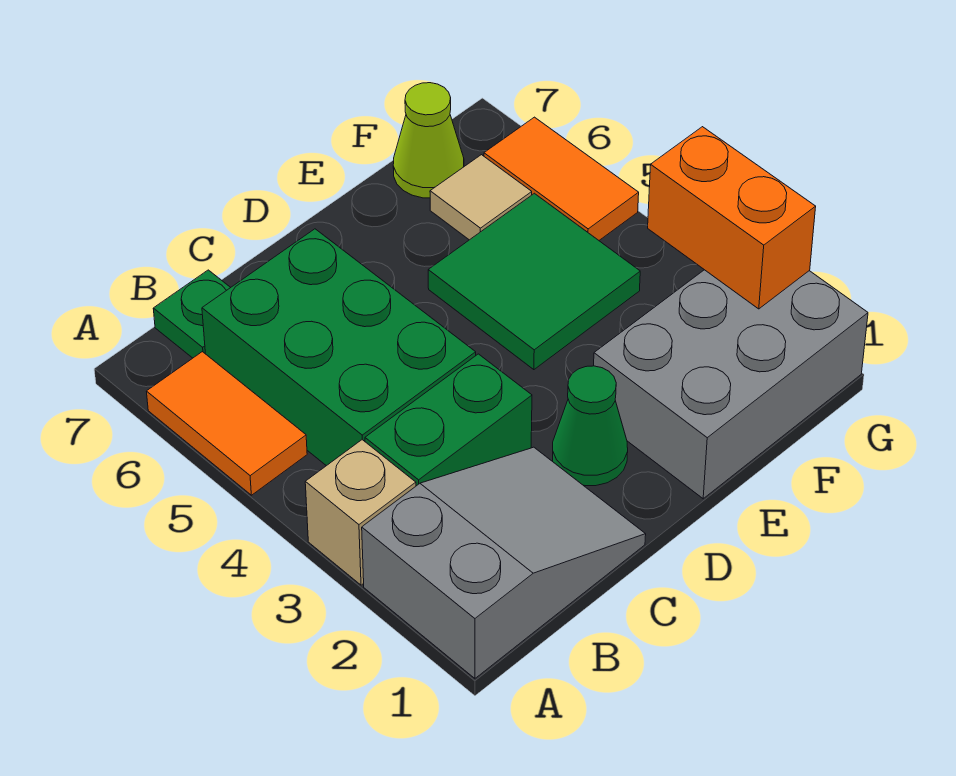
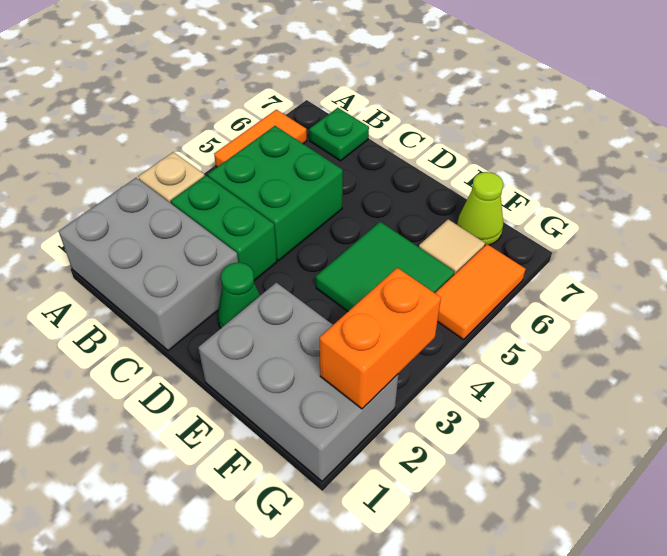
grey slope A1:C2 level 1 top A -> grey brick A1:C2 level 1
green brick B4:C6 level 1 -> green brick B4:C5 level 1

